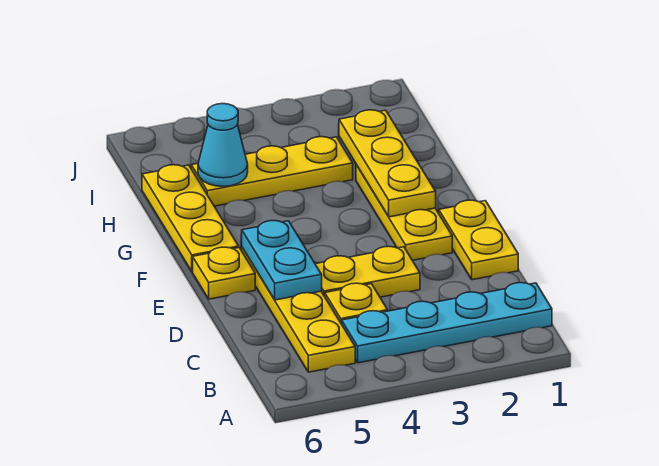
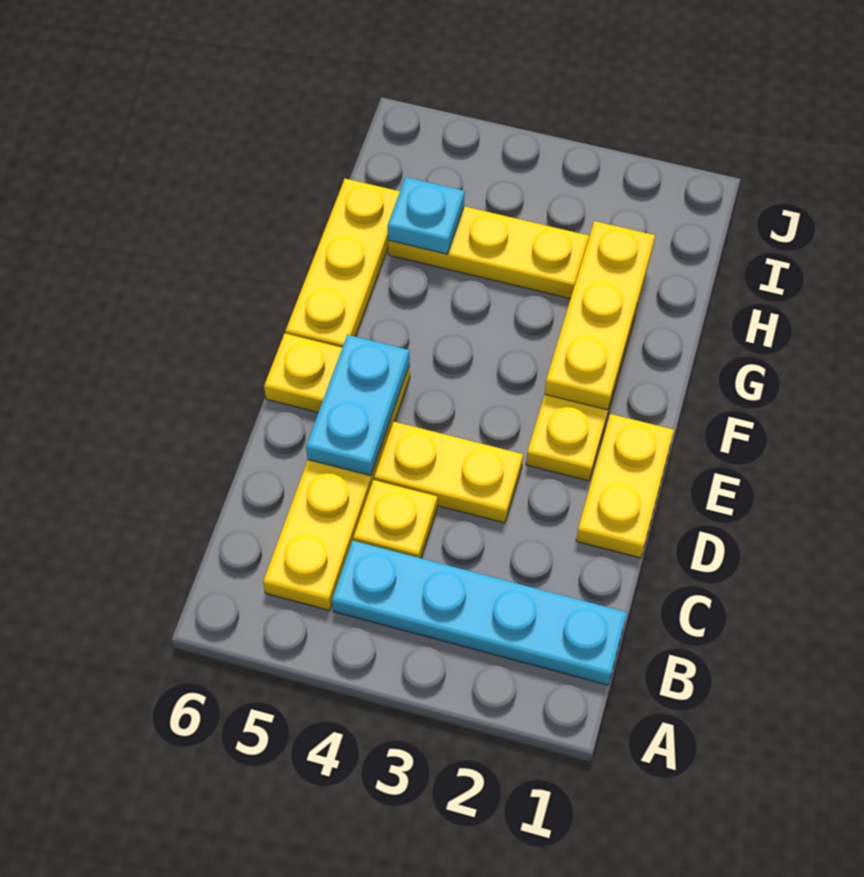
cyan cone H5 level 2 -> cyan plate H5 level 2

